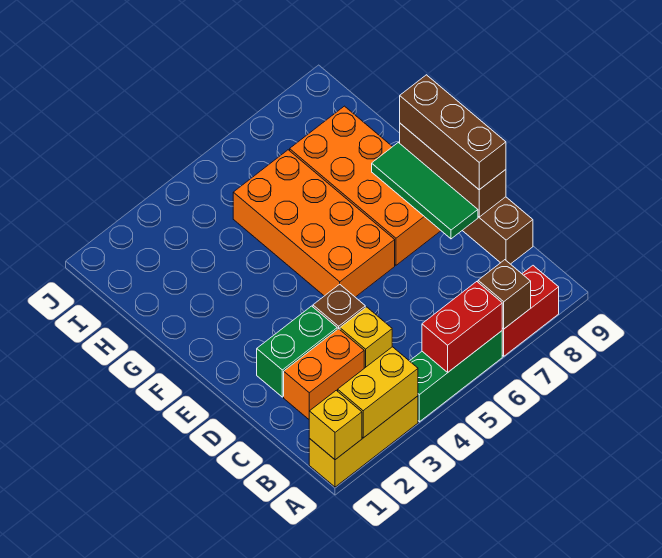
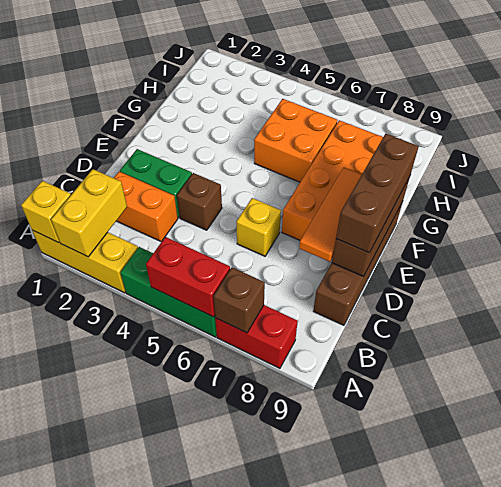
yellow brick A2:A3 level 2 -> yellow brick A2:B2 level 2
yellow brick C4 level 1 -> yellow brick D6 level 1
green tile D8:F8 level 2 -> orange tile D8:F8 level 2
orange brick E5:H6 level 1 -> orange brick G5:H6 level 1

